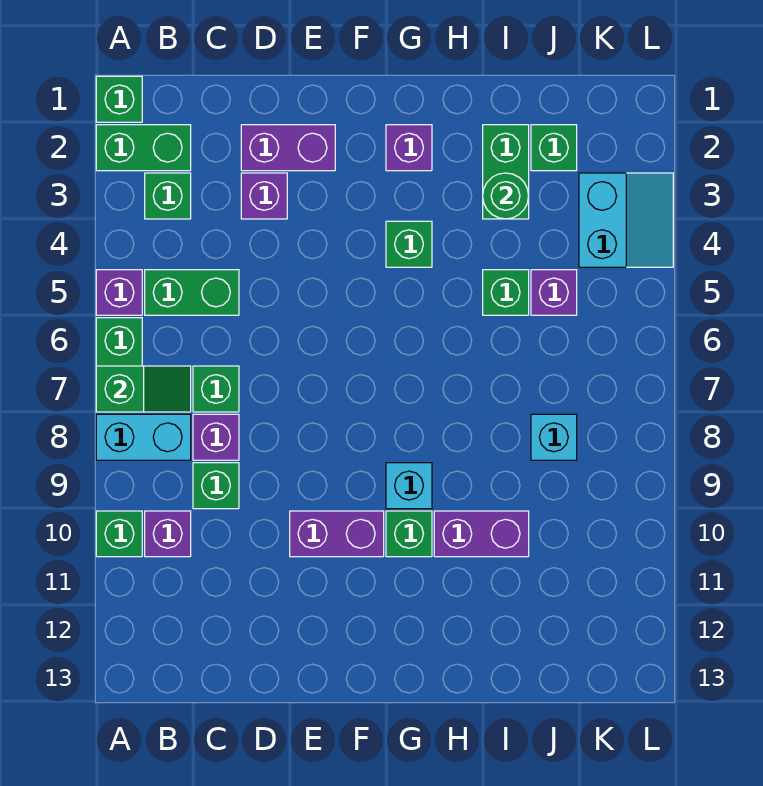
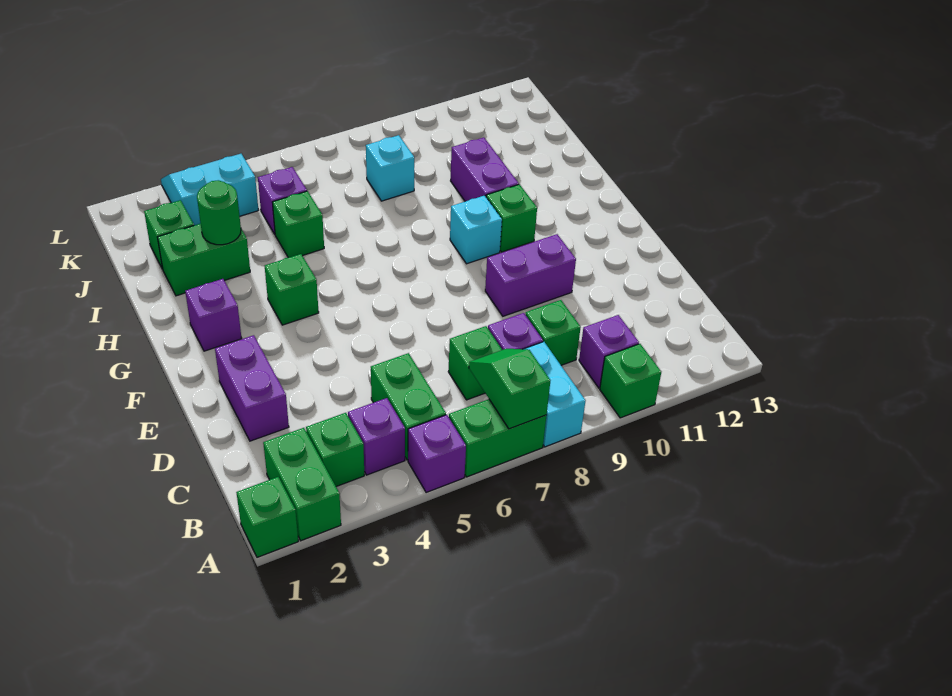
purple brick D3 level 1 -> purple brick B4 level 1
purple brick E10:F10 level 1 -> purple brick E9:E10 level 1

